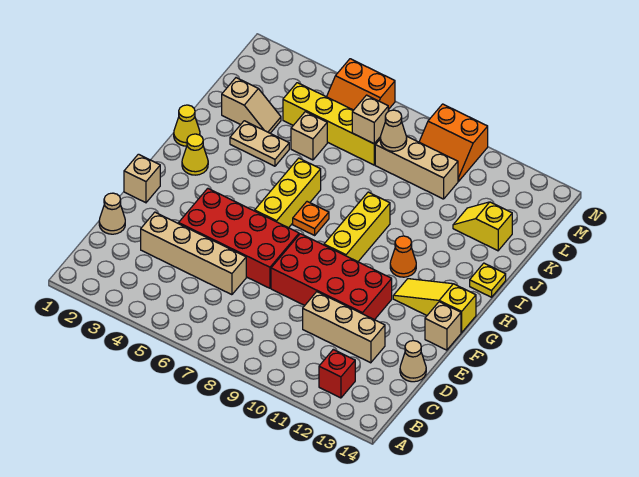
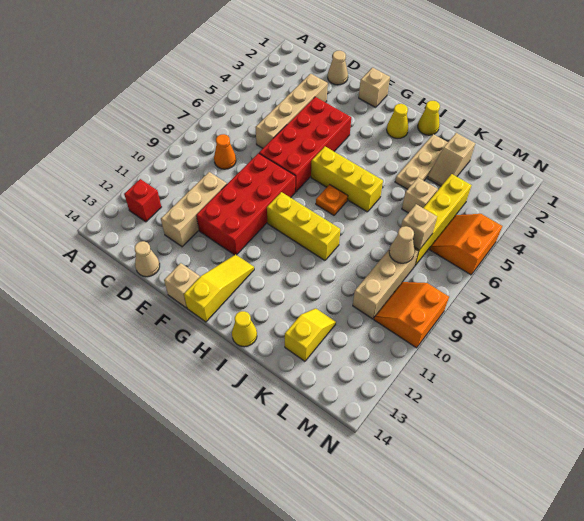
orange cone H11 level 1 -> orange cone C8 level 1
yellow plate I14 level 1 -> yellow cone I14 level 1
tan plate J3:J4 level 1 -> tan plate J2:J4 level 1

